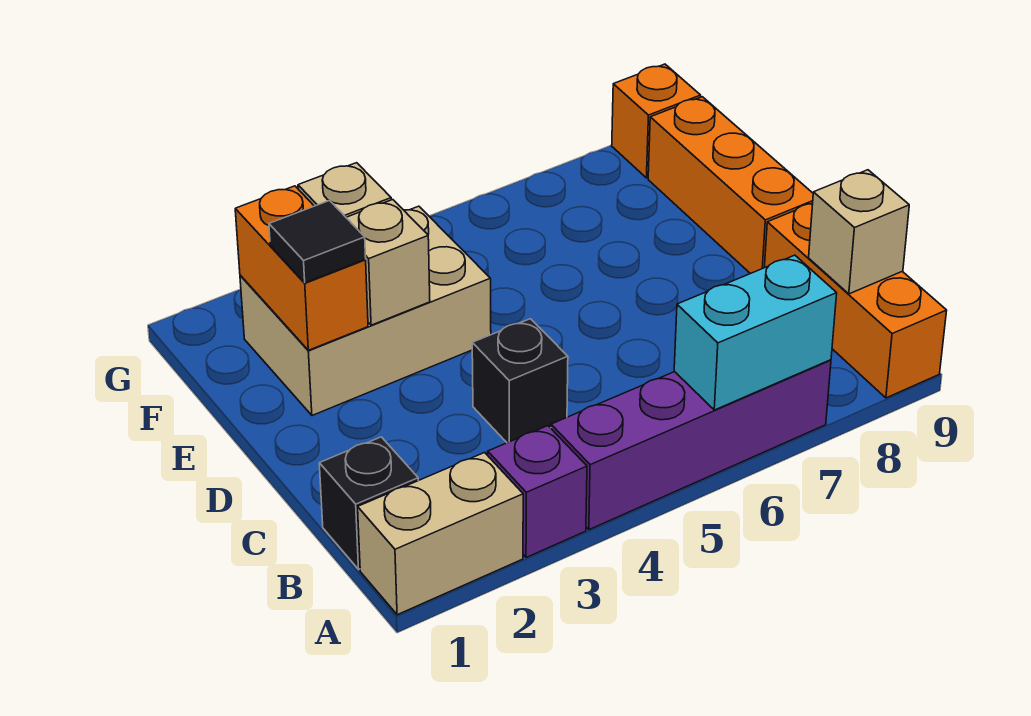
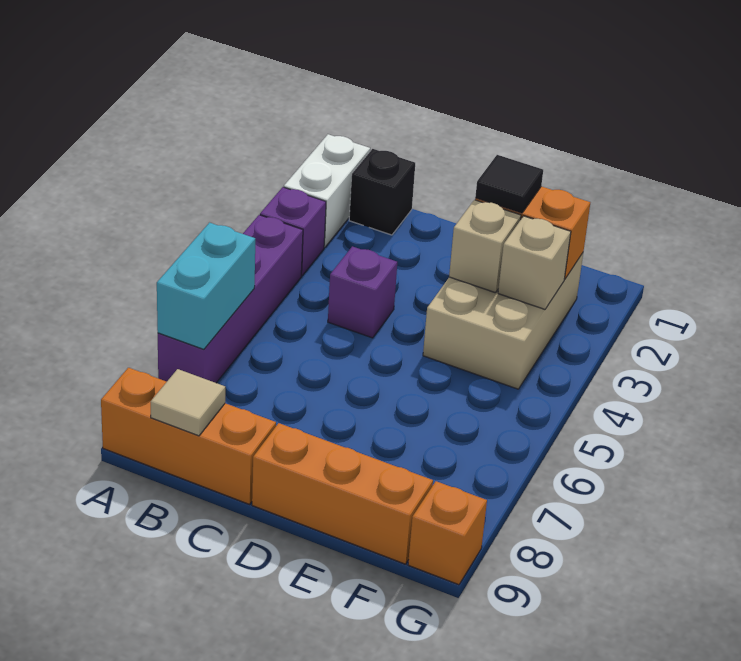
tan brick A1:A2 level 1 -> white brick A1:A2 level 1
tan brick B9 level 2 -> tan tile B9 level 2
black brick C4 level 1 -> purple brick C4 level 1

